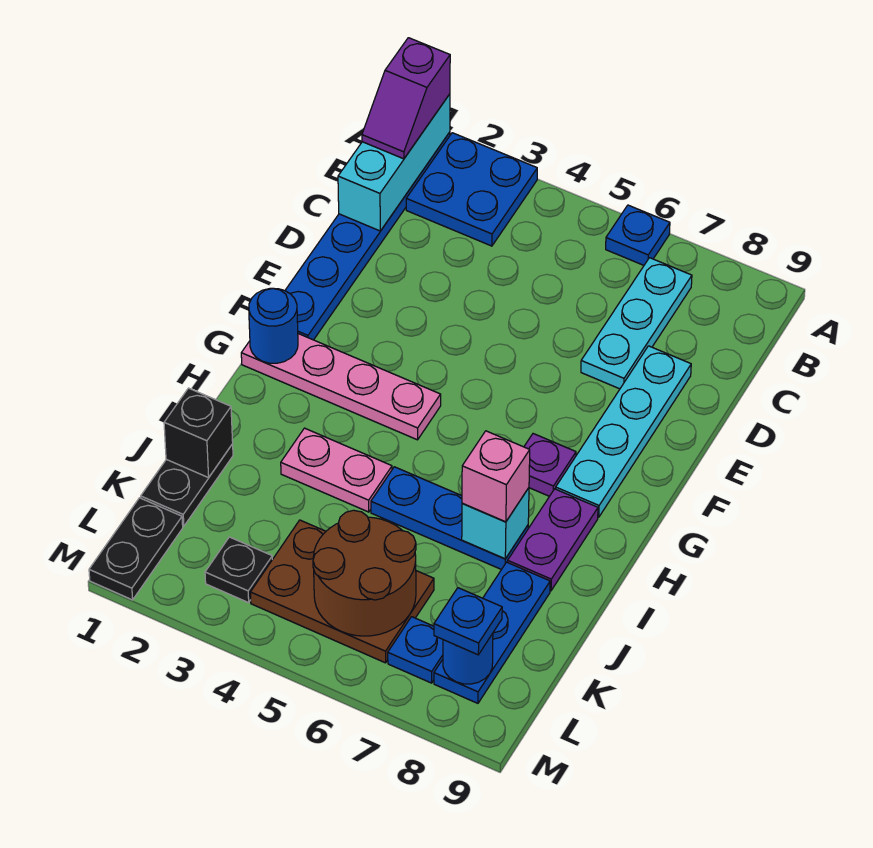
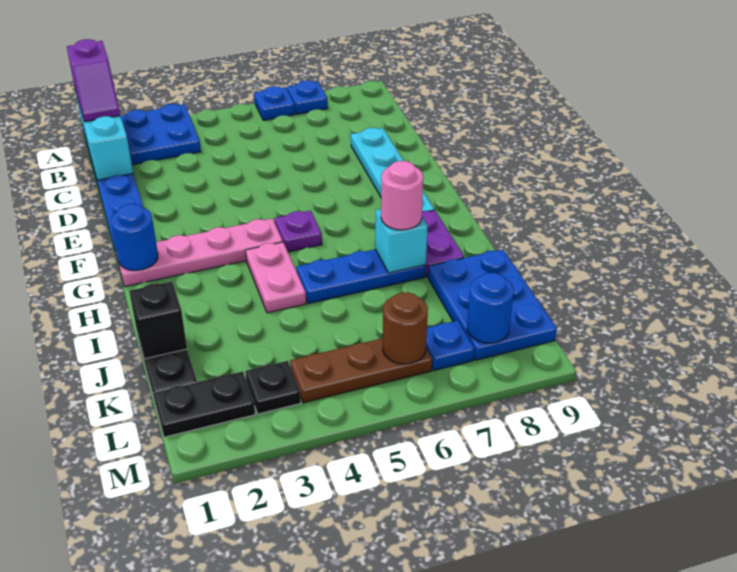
cyan plate B7:D7 level 1 -> none
purple plate G7 level 1 -> purple plate G5 level 1
pink plate I3:I4 level 1 -> pink plate H4:I4 level 1
pink brick I7 level 3 -> pink round brick I7 level 3
blue plate J8:L8 level 1 -> blue plate J8:L9 level 1
brown plate K4:L6 level 1 -> brown plate L4:L6 level 1
brown round brick K5:L6 level 2 -> brown round brick L6 level 2
black plate L1:M1 level 1 -> black plate L1:L2 level 1
blue plate L8 level 3 -> blue plate A7 level 1

